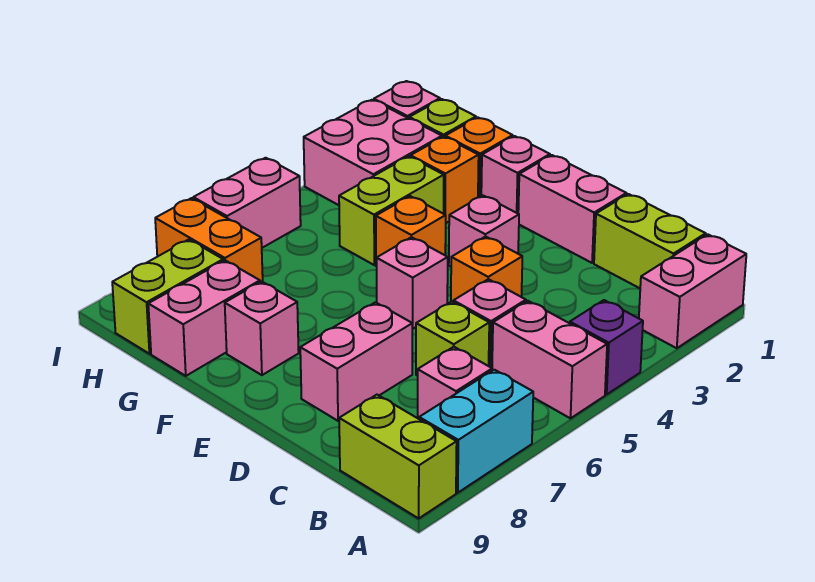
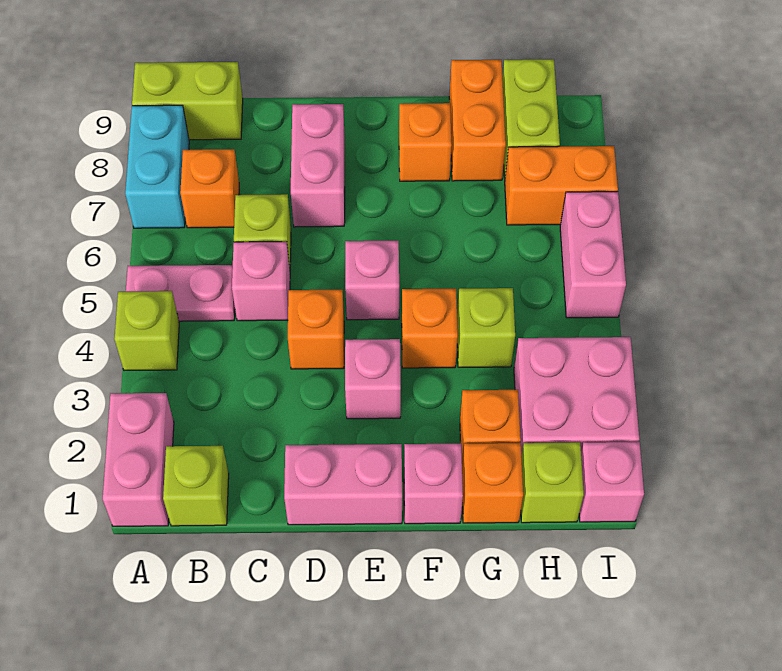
purple brick A4 level 1 -> lime brick A4 level 1
pink brick A5:B5 level 1 -> pink plate A5:B5 level 1
lime brick B1:C1 level 1 -> lime brick B1 level 1
pink brick B7 level 1 -> orange brick B7 level 1
pink brick F8 level 1 -> orange brick F8 level 1
lime brick G3:G4 level 1 -> lime brick G4 level 1
pink brick G8:G9 level 1 -> orange brick G8:G9 level 1

